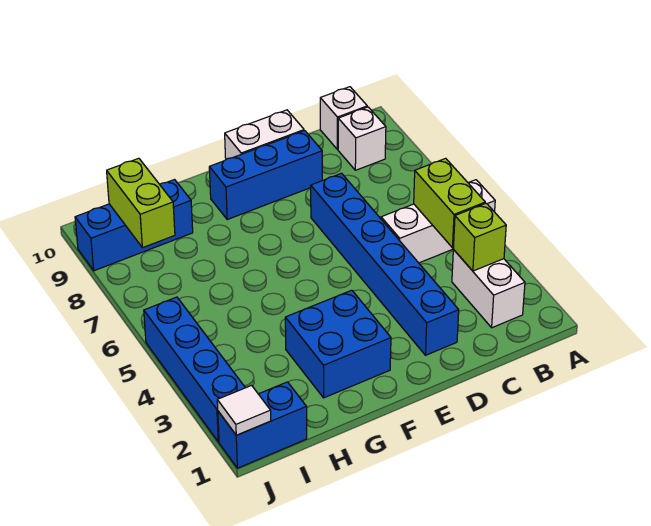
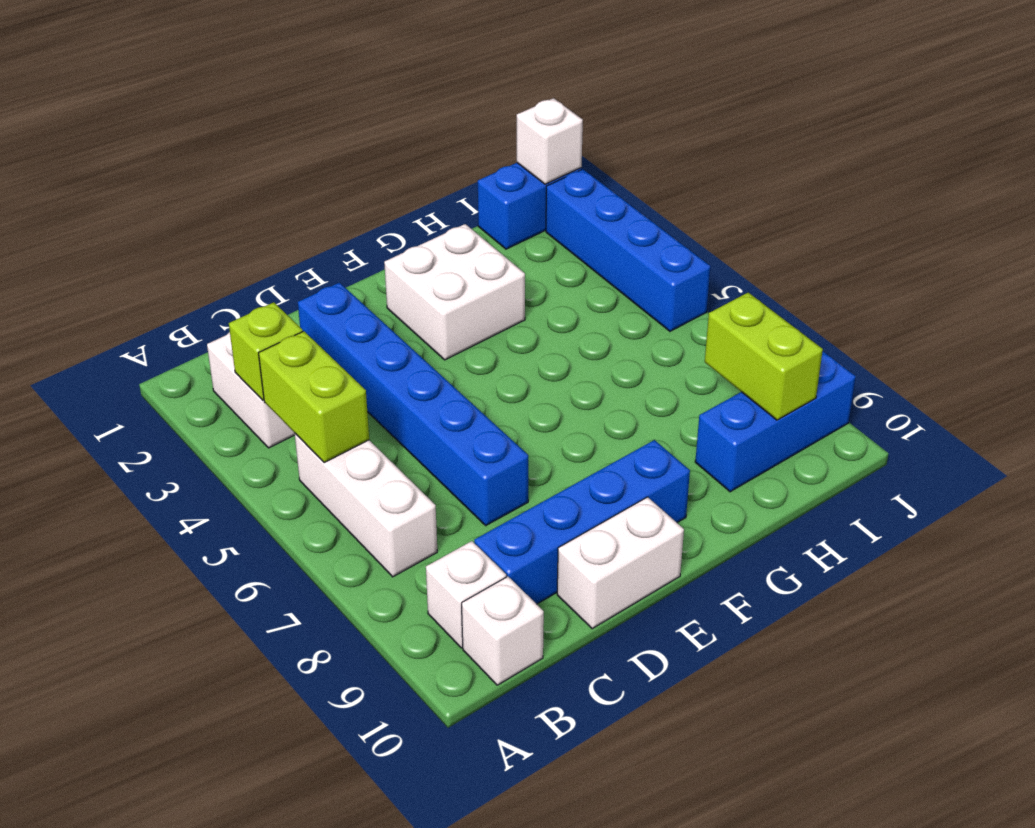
white brick A5:C5 level 1 -> white brick B5:B7 level 1
blue brick D9:F9 level 1 -> blue brick C9:F9 level 1
blue brick F2:G3 level 1 -> white brick F2:G3 level 1
white tile J1 level 2 -> white brick J1 level 2

